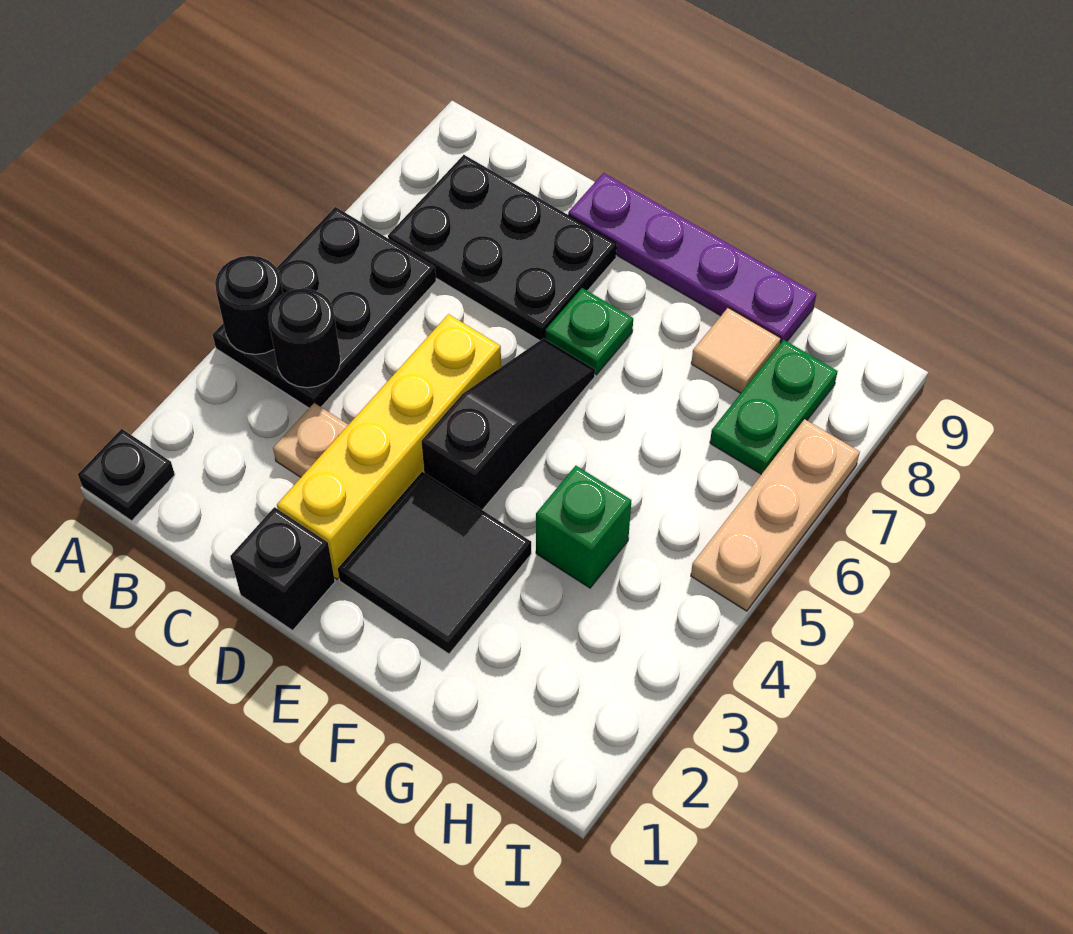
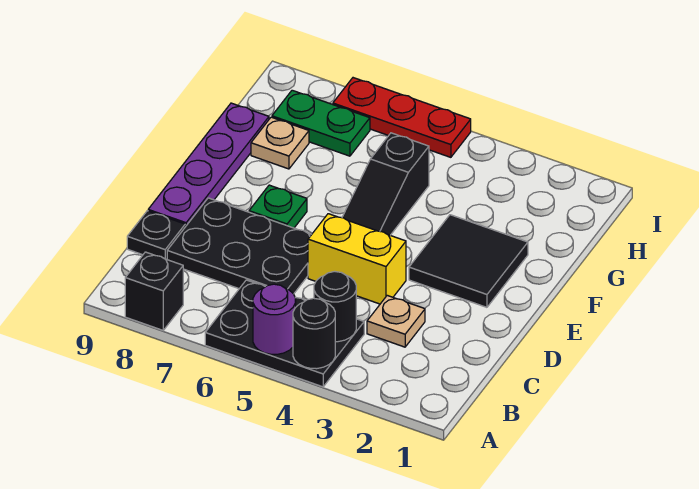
black plate A1 level 1 -> black plate C9 level 1
none -> purple round brick A5 level 2
black plate B7:D8 level 1 -> black plate C6:D8 level 1
black brick D1 level 1 -> black brick A8 level 1
yellow brick D2:D5 level 1 -> yellow brick D4:D5 level 1
black slope E4:E6 level 1 top 4 -> black slope E5:G5 level 1 top G
green brick G4 level 1 -> none
tan tile G8 level 1 -> tan plate G8 level 1
tan plate I5:I7 level 1 -> red plate I5:I7 level 1

